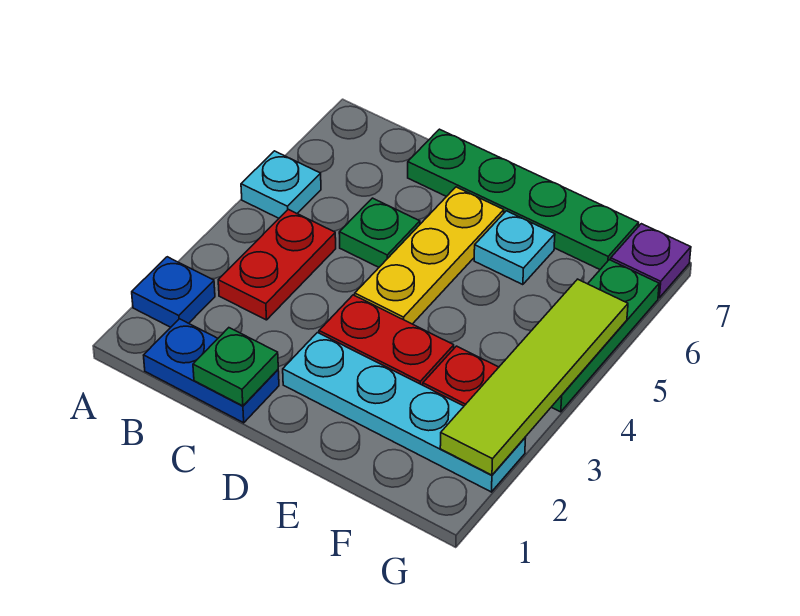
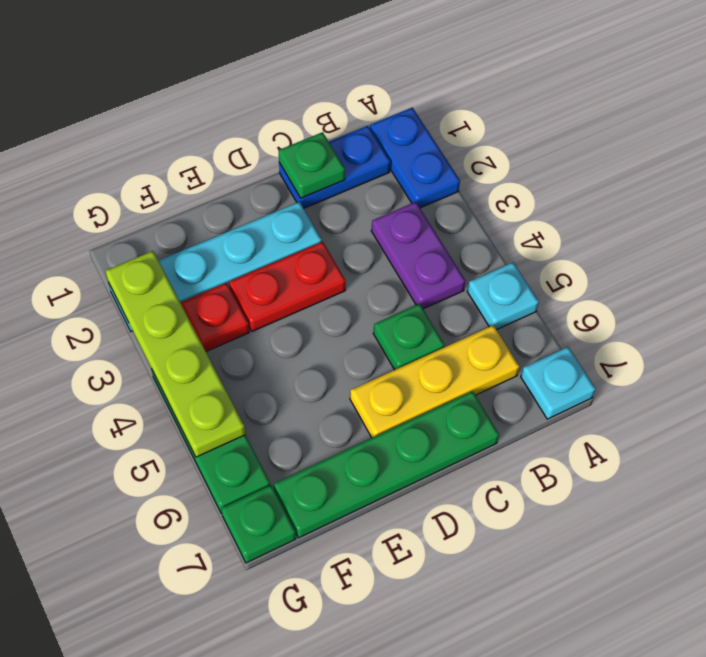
blue plate A2 level 1 -> blue plate A1:A2 level 1
red plate B3:B4 level 1 -> purple plate B3:B4 level 1
yellow plate D4:D6 level 1 -> yellow plate B6:D6 level 1
cyan plate E6 level 1 -> cyan plate A7 level 1
lime tile G2:G5 level 2 -> lime plate G2:G5 level 2
purple plate G7 level 1 -> green plate G7 level 1

